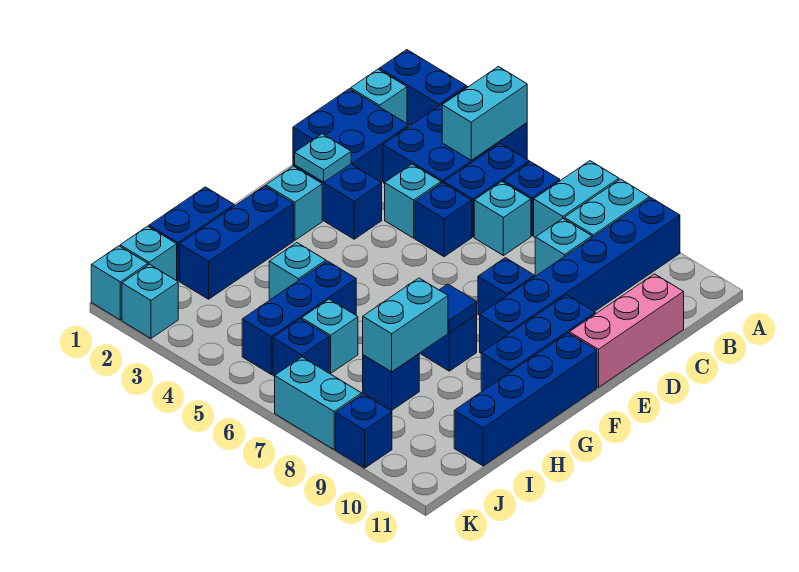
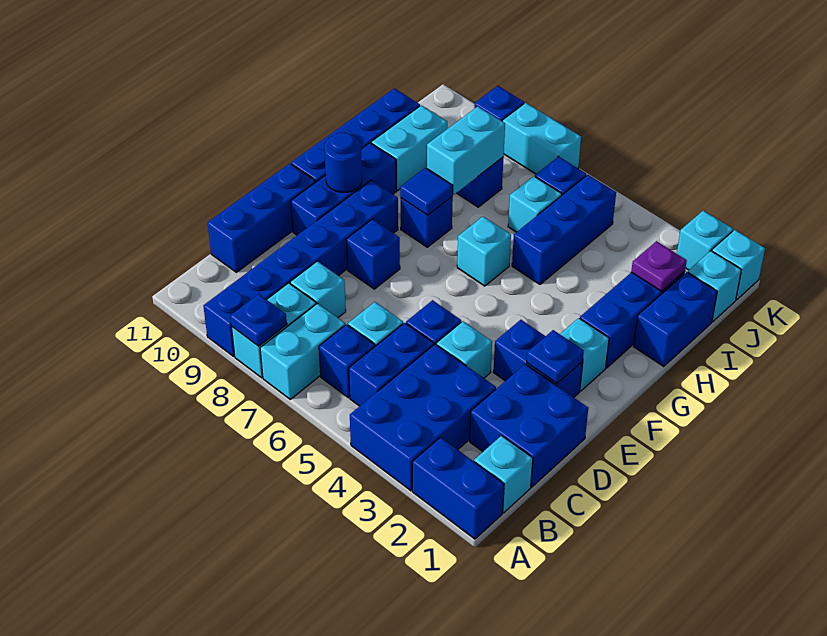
cyan brick A4:B4 level 2 -> cyan brick H10:I10 level 1
none -> blue plate A8 level 2
pink brick C11:E11 level 1 -> blue brick C11:E11 level 1
cyan plate E2 level 2 -> blue plate E2 level 2
none -> blue round brick F10 level 2
cyan brick H4 level 1 -> cyan brick G6 level 1
none -> purple plate I2 level 2

